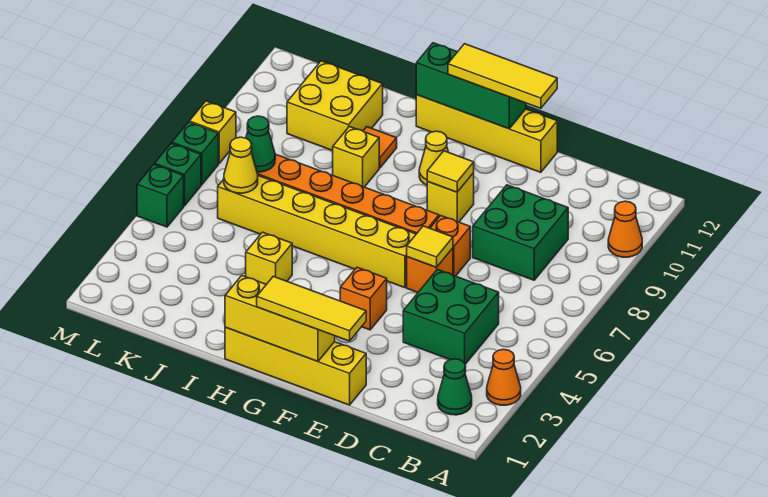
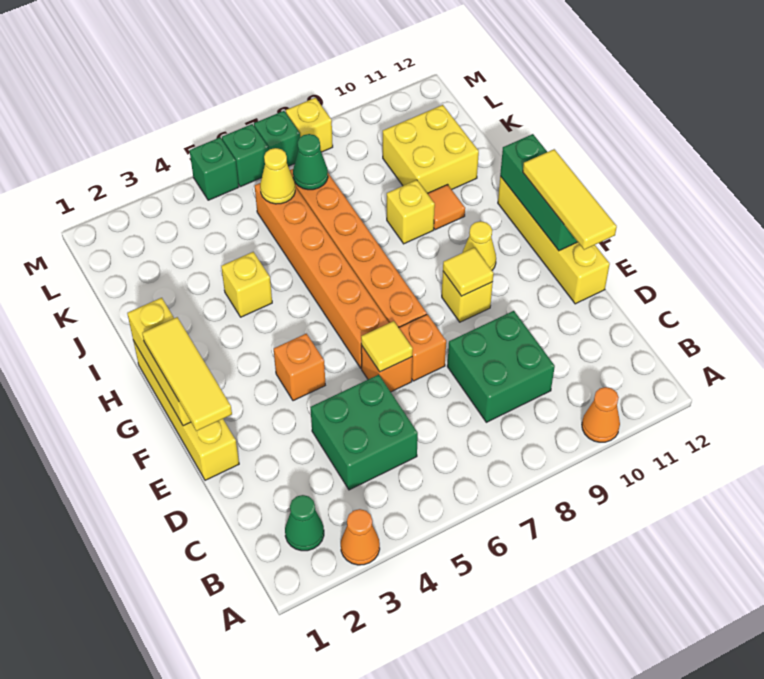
yellow brick F6:K6 level 1 -> orange brick F6:K6 level 1

